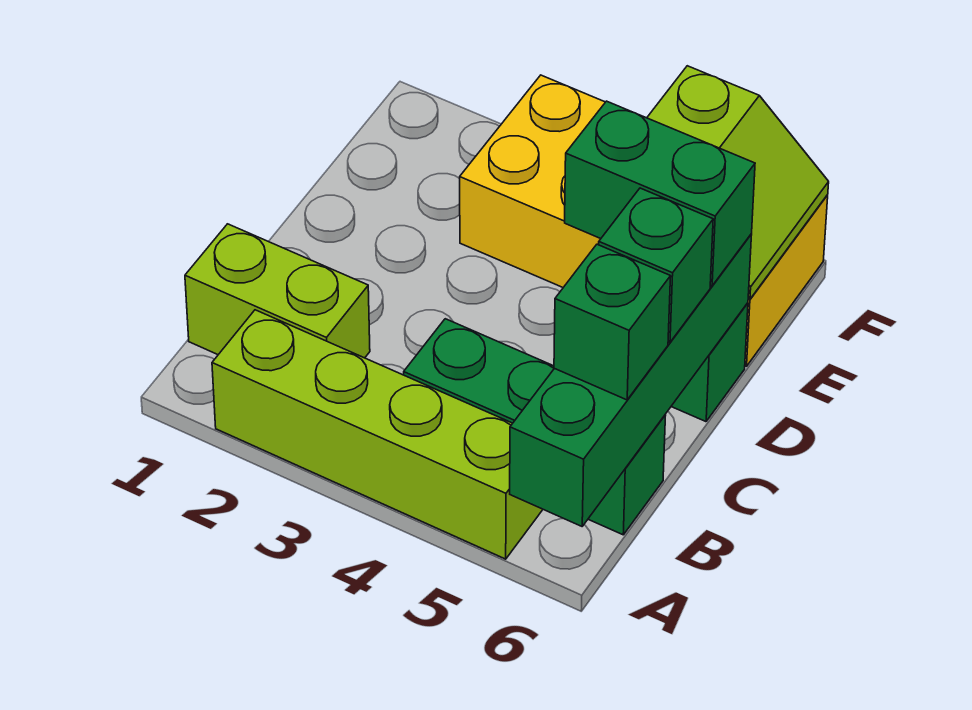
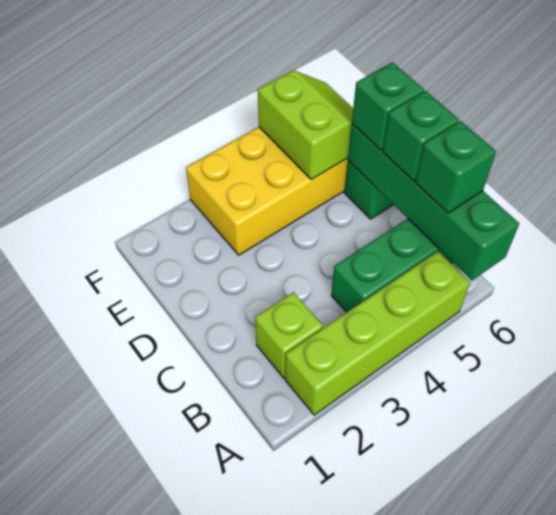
lime brick B1:B2 level 1 -> lime brick B2 level 1
green brick D5:D6 level 3 -> green brick D6 level 3

